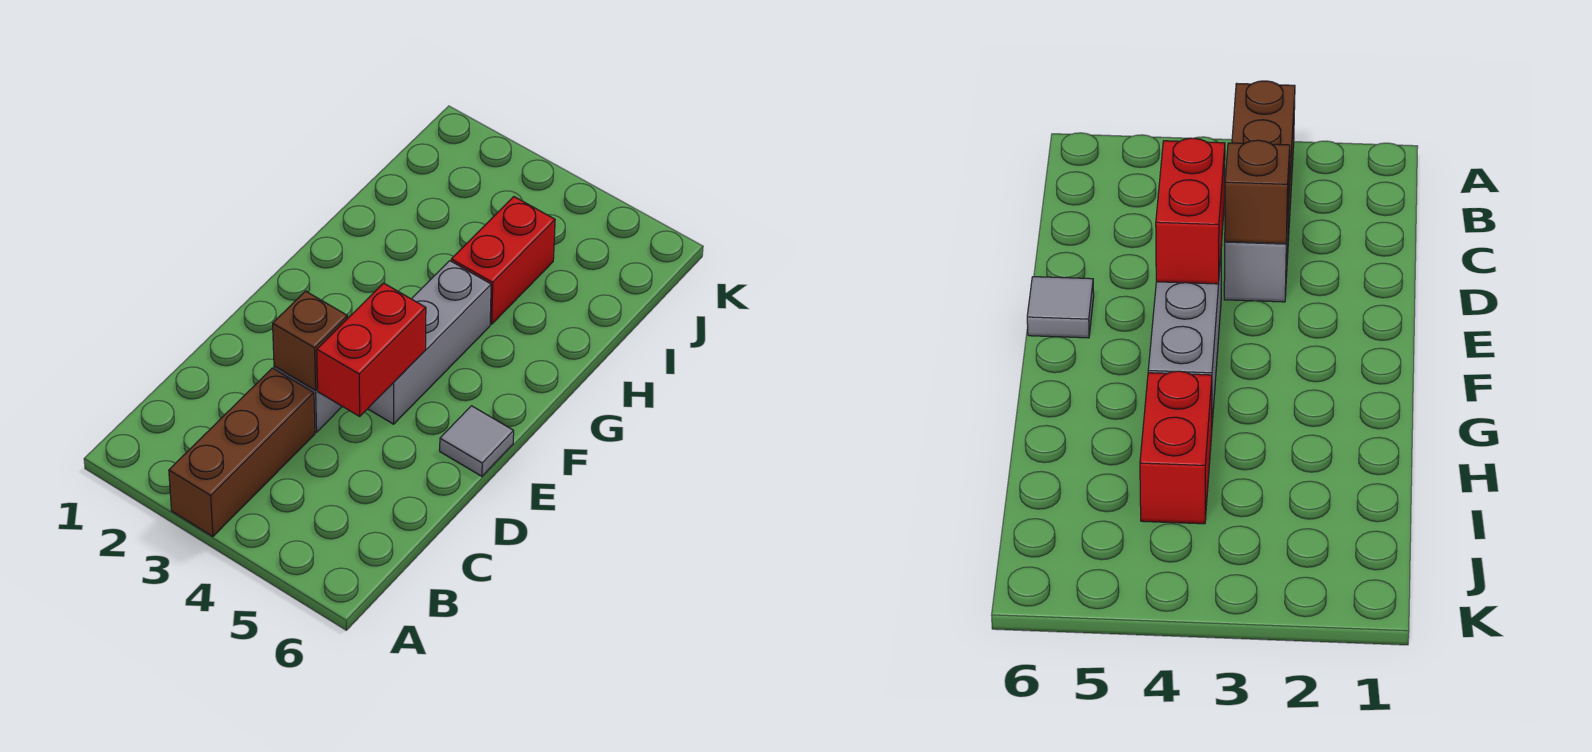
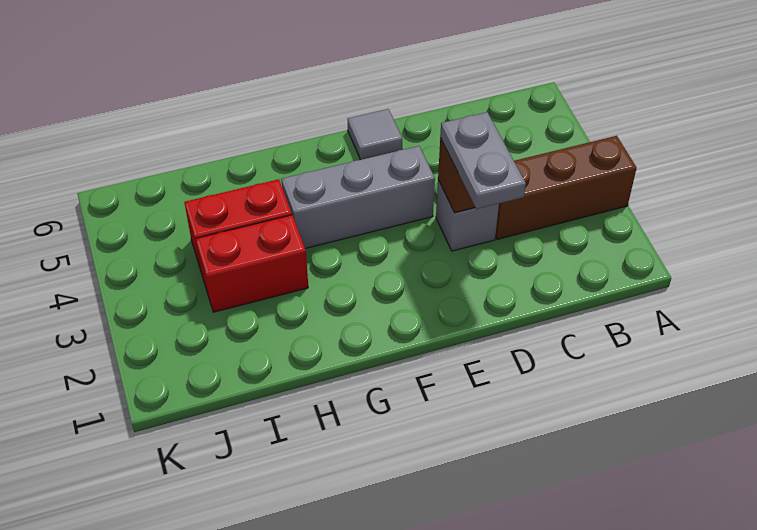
none -> grey plate D2:D3 level 3
red brick D4:E4 level 2 -> red brick H3:I3 level 1

